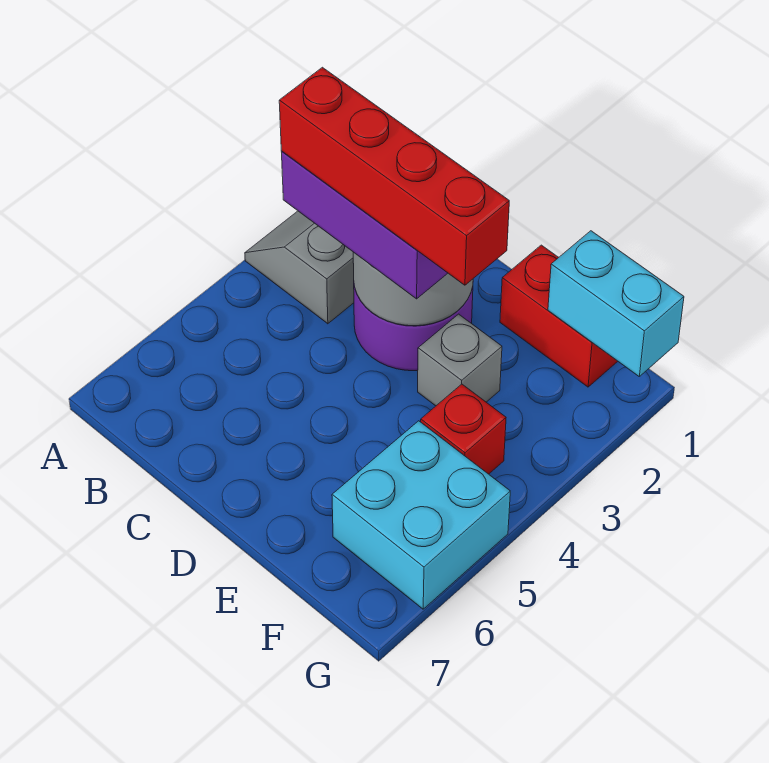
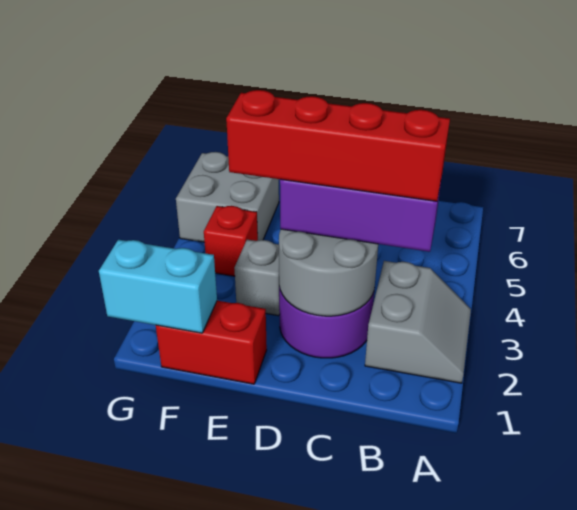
cyan brick F5:G6 level 1 -> grey brick F5:G6 level 1

